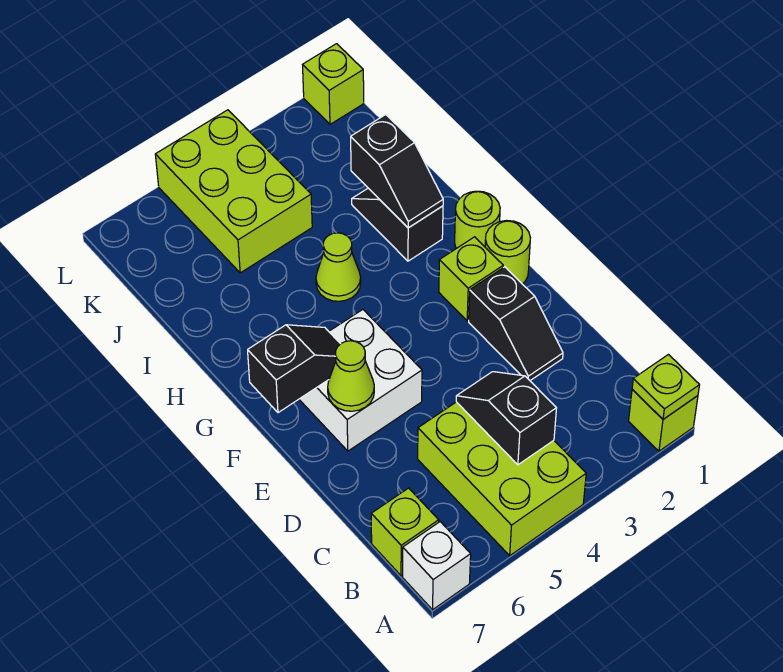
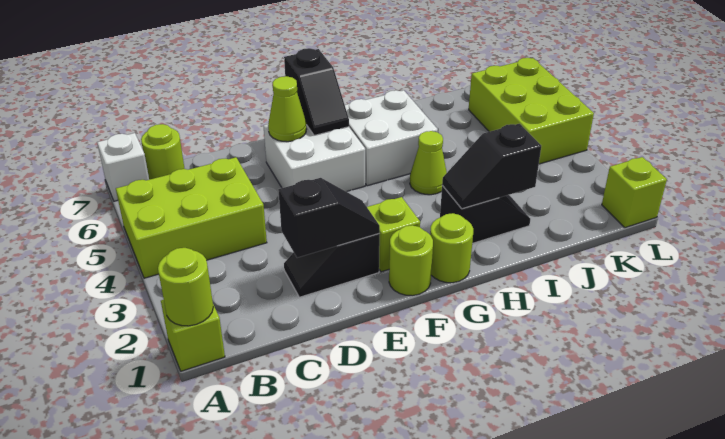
lime plate A1 level 2 -> lime round brick A1 level 2
black slope B4:C4 level 2 top B -> black slope D2:E2 level 2 top D
lime brick B7 level 1 -> lime round brick B7 level 1
none -> white brick G5:H6 level 1
lime brick J4:L5 level 1 -> lime brick K4:L6 level 1

